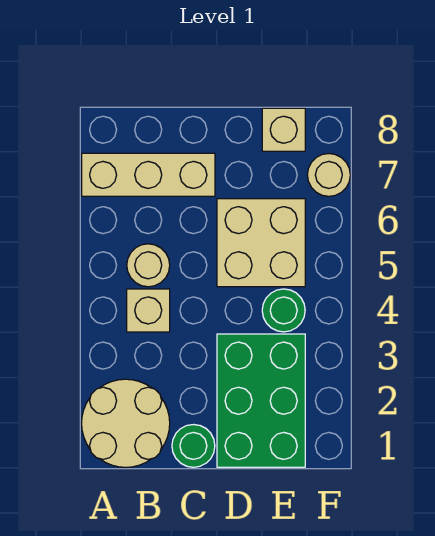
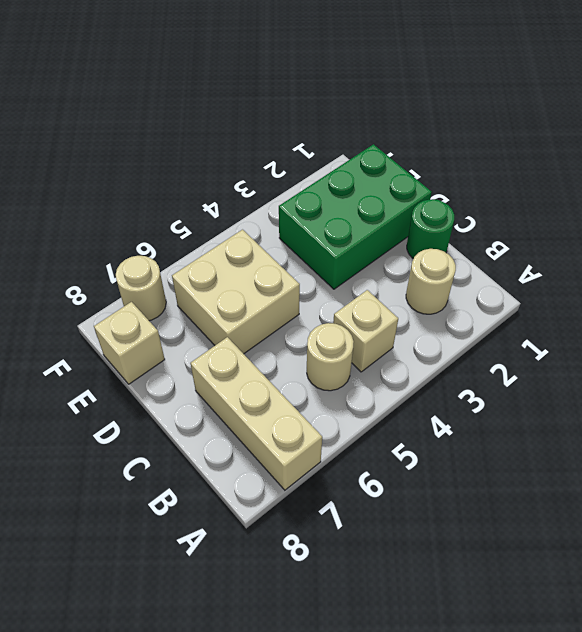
tan round brick A1:B2 level 1 -> tan round brick B2 level 1
green round brick E4 level 1 -> none

